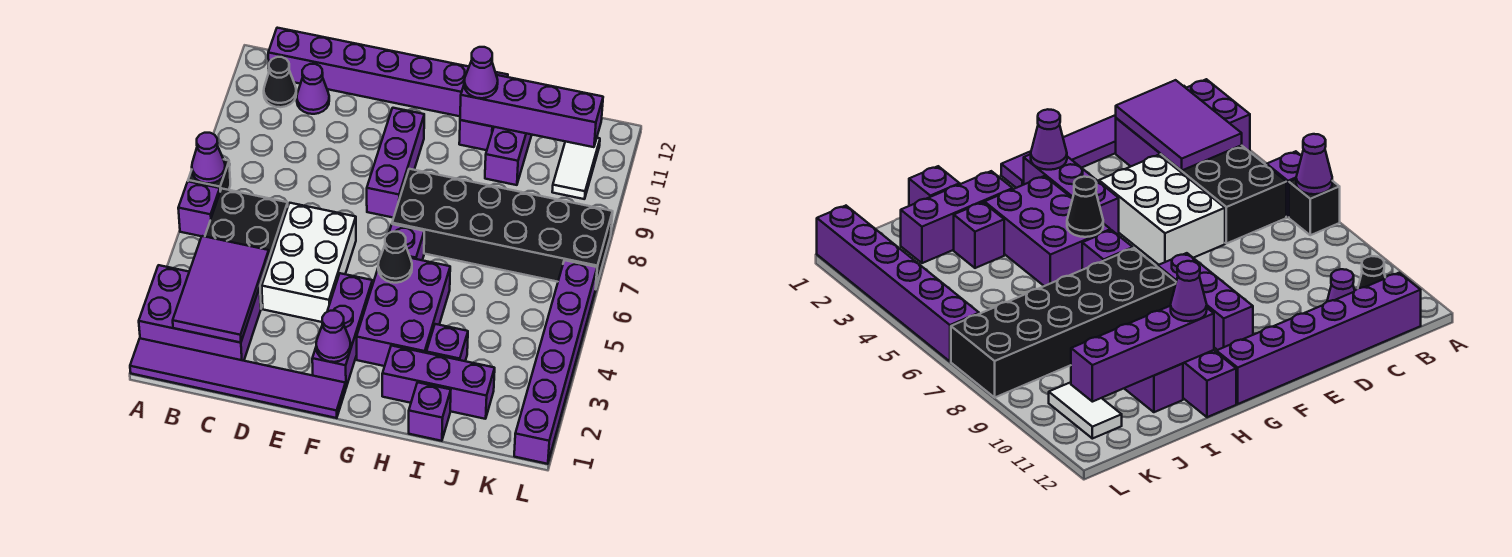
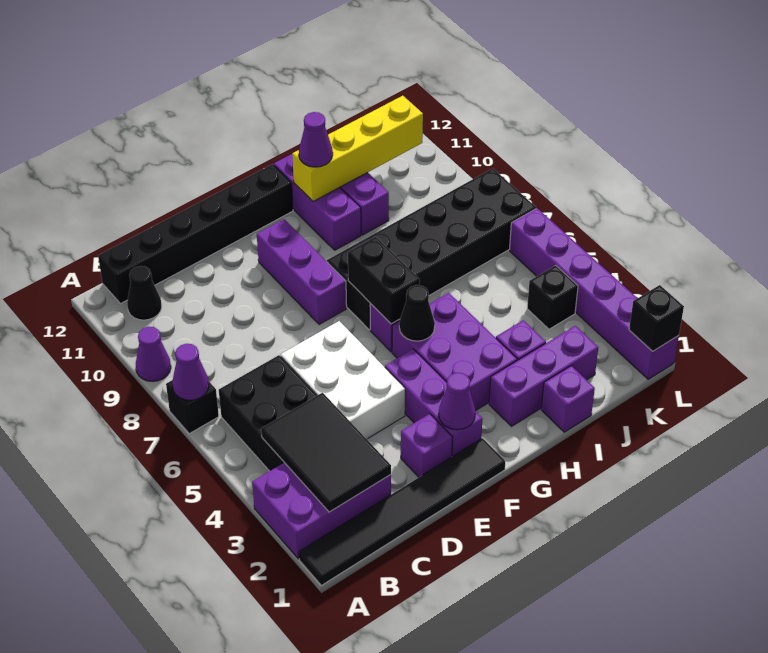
purple tile A1:F1 level 1 -> black tile A1:F1 level 1
purple brick A6 level 1 -> purple brick E2 level 1
purple tile B2:C4 level 2 -> black tile B2:C4 level 2
purple brick B12:G12 level 1 -> black brick B12:G12 level 1
purple cone C11 level 1 -> purple cone A9 level 1
none -> black brick G6:G7 level 2
purple brick H11:H12 level 1 -> purple brick H10:H12 level 1
purple brick H11:K11 level 2 -> yellow brick H11:K11 level 2
none -> black brick K4 level 1
white tile K10:K11 level 1 -> none
none -> black brick L1 level 2

